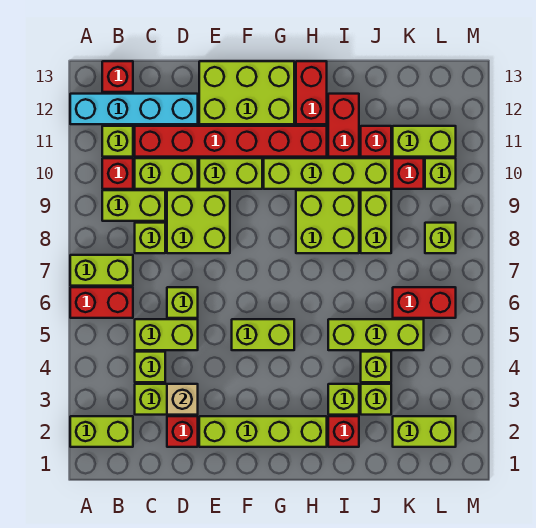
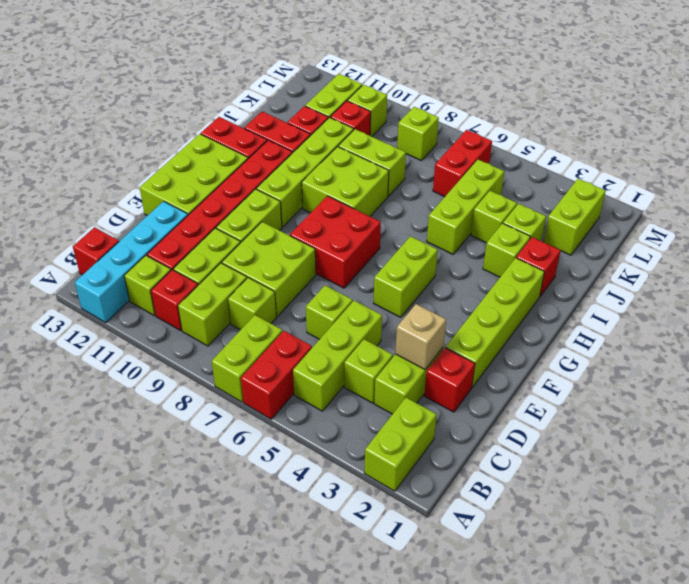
lime brick C5:D5 level 1 -> lime brick B5:D5 level 1
none -> red brick F7:G8 level 1

